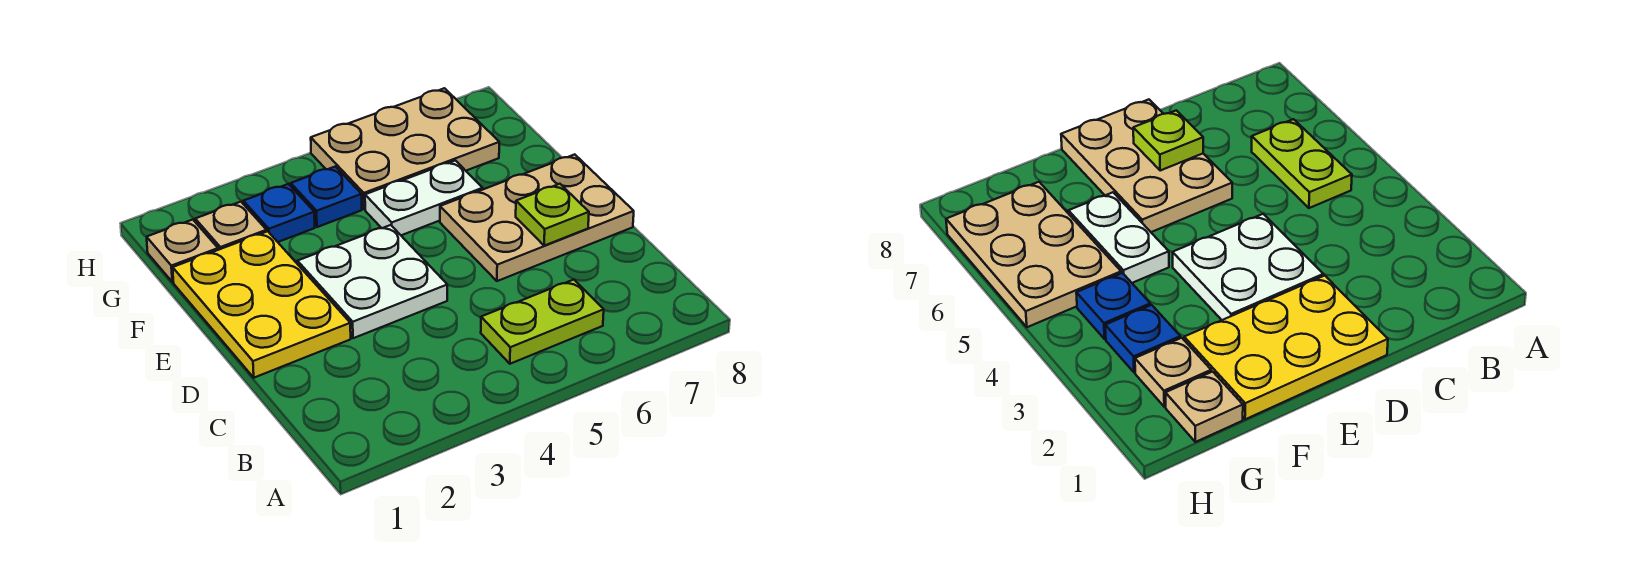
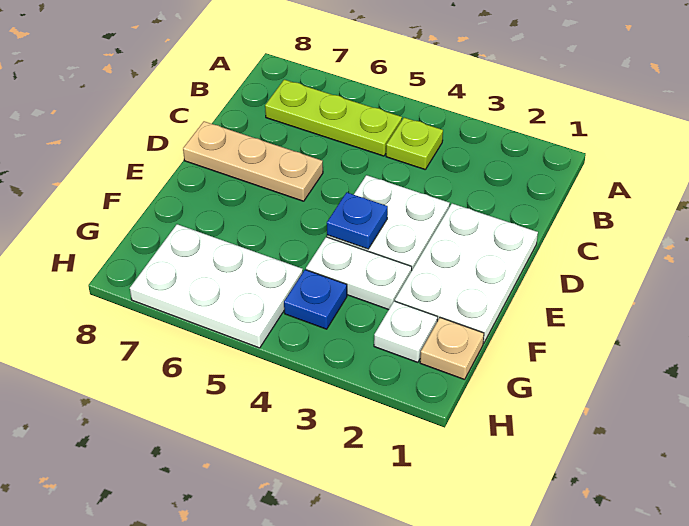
lime plate B5:B6 level 1 -> lime plate B5:B7 level 1
yellow plate D1:F2 level 1 -> white plate D1:F2 level 1
tan plate D6:E8 level 1 -> tan plate D6:D8 level 1
lime plate D7 level 2 -> lime plate B4 level 1
white plate F5:F6 level 1 -> white plate F3:F4 level 1
tan plate G2 level 1 -> white plate G2 level 1
blue plate G3 level 1 -> blue plate E4 level 2
tan plate G5:H7 level 1 -> white plate G5:H7 level 1

